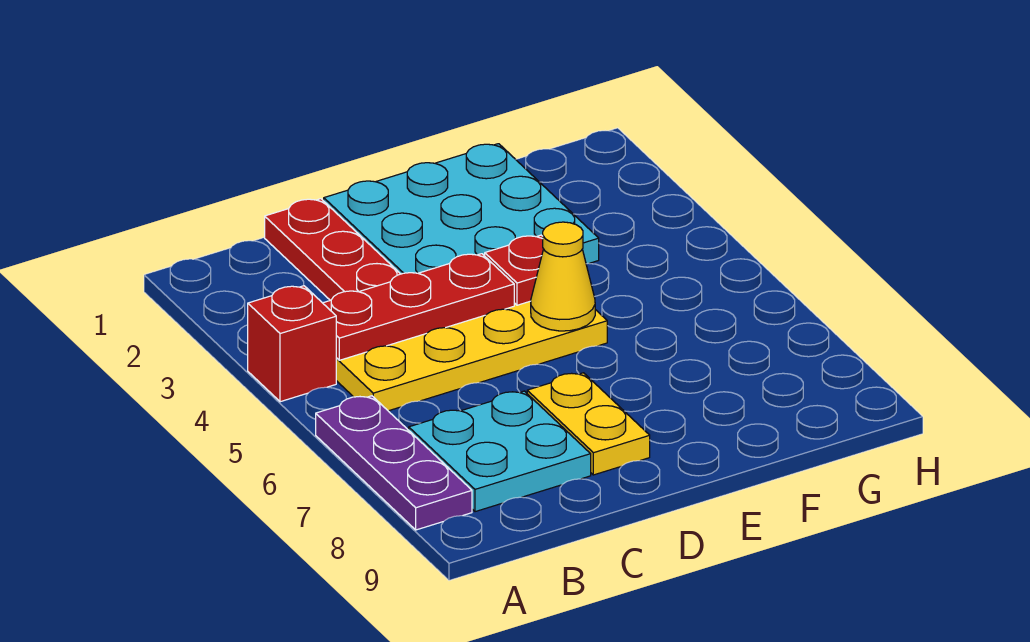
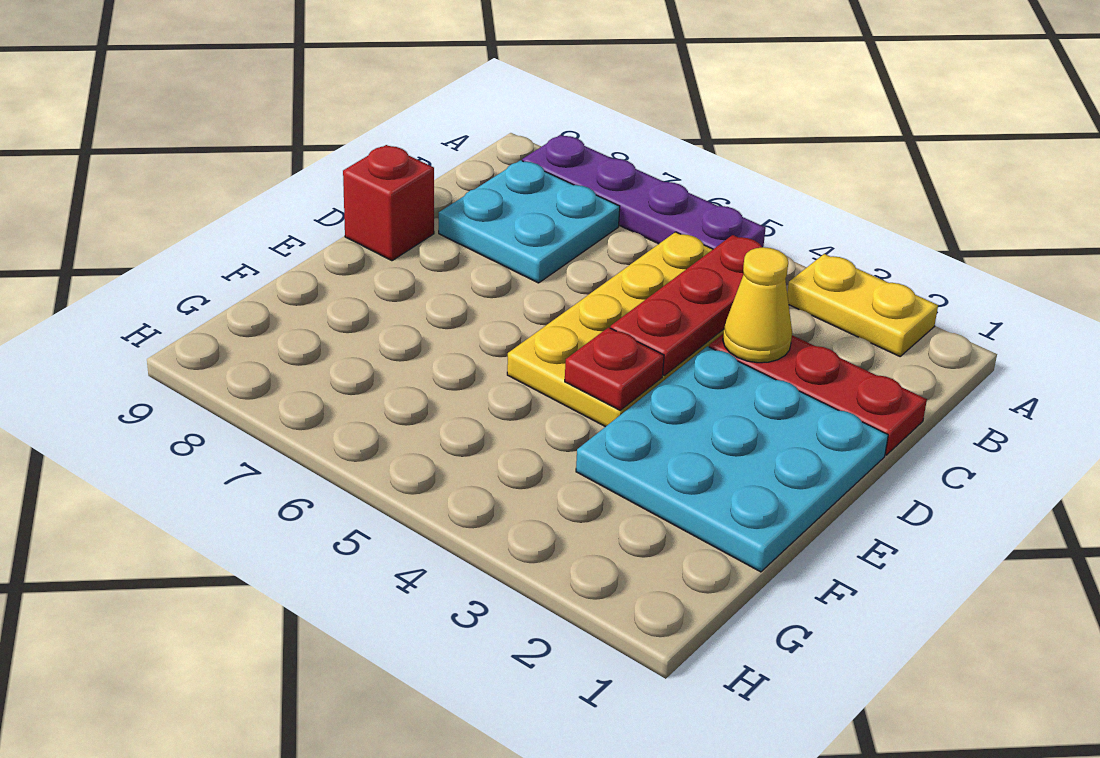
red brick A4 level 1 -> red brick D9 level 1
purple plate A6:A8 level 1 -> purple plate A5:A8 level 1
yellow plate D7:D8 level 1 -> yellow plate A2:A3 level 1
yellow cone E5 level 2 -> yellow cone C3 level 2

